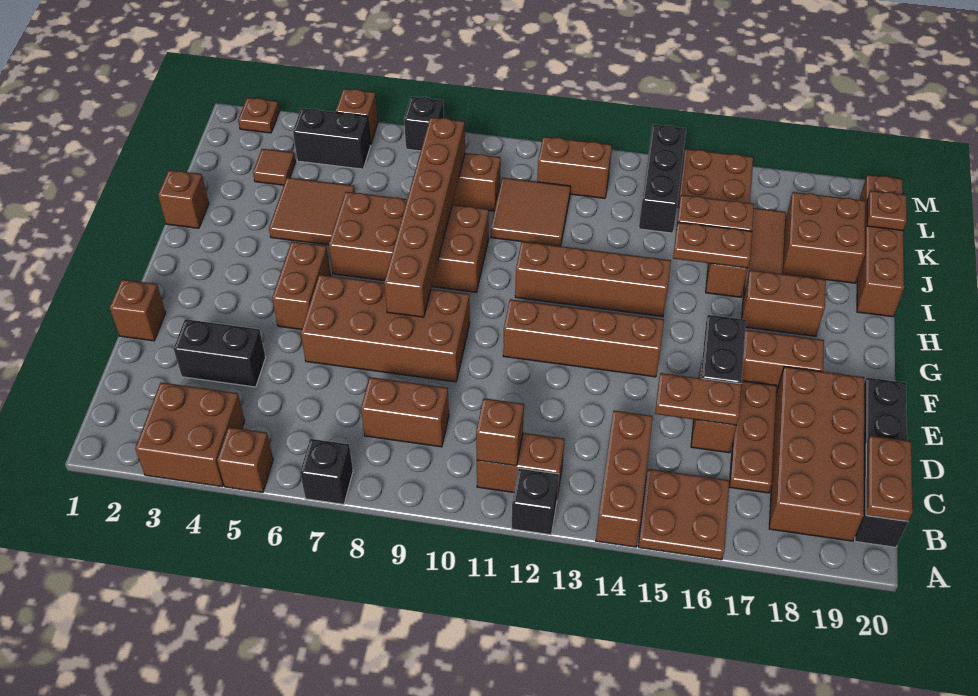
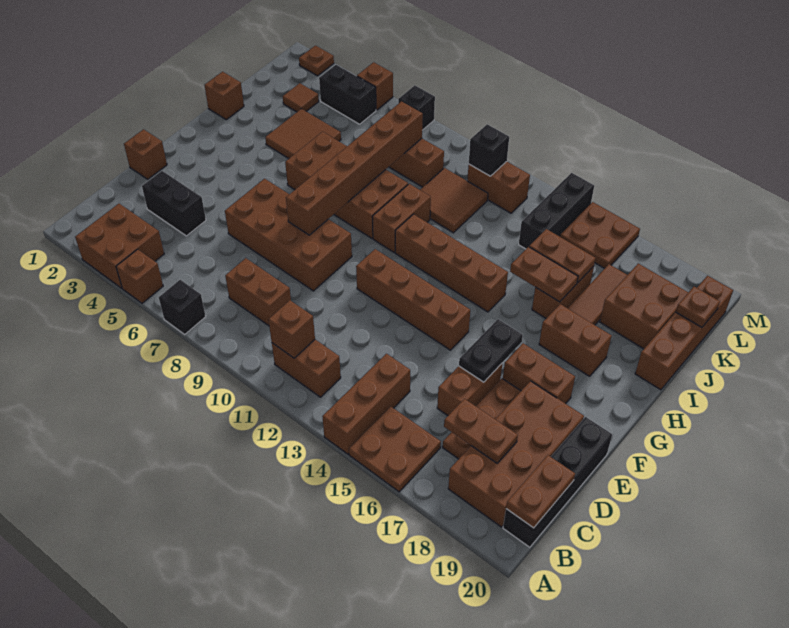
black brick A12 level 1 -> black brick L11 level 2
brown plate D15:D16 level 2 -> brown plate C17:C18 level 2
brown brick F5:G5 level 1 -> brown brick H10:I10 level 1

